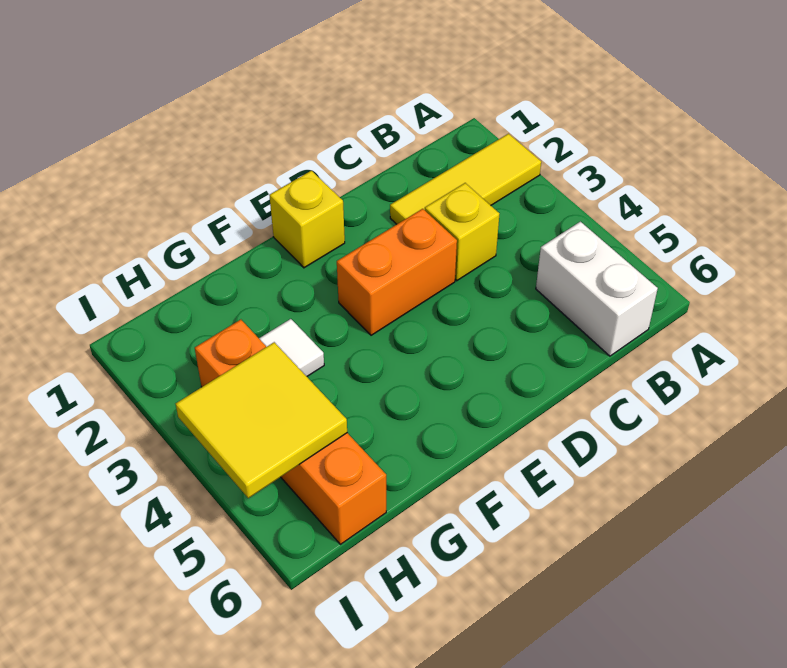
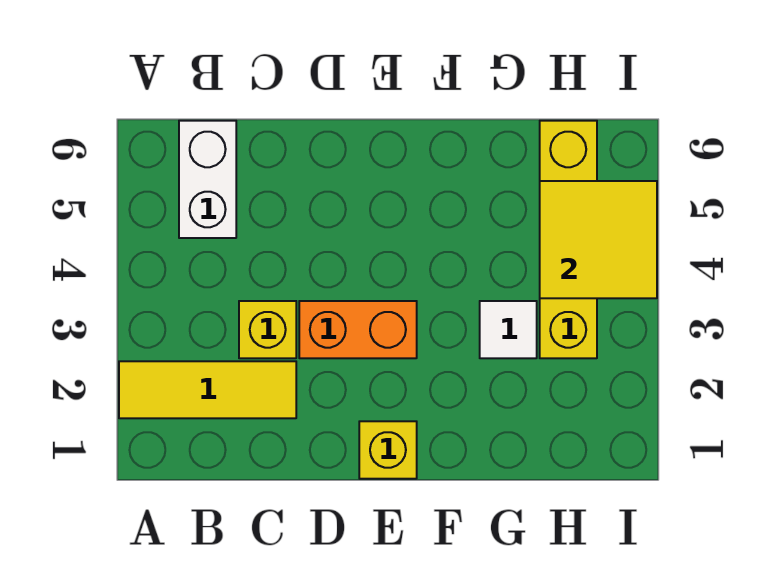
orange brick H3:H6 level 1 -> yellow brick H3:H6 level 1

